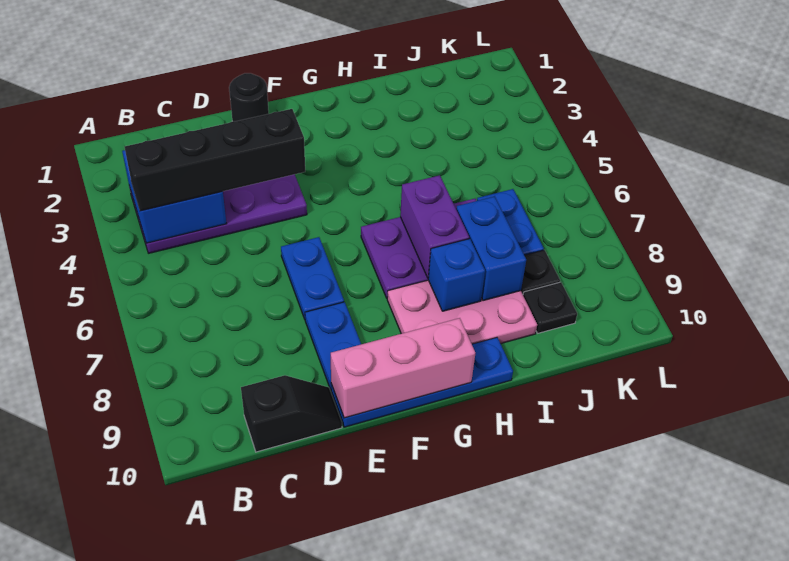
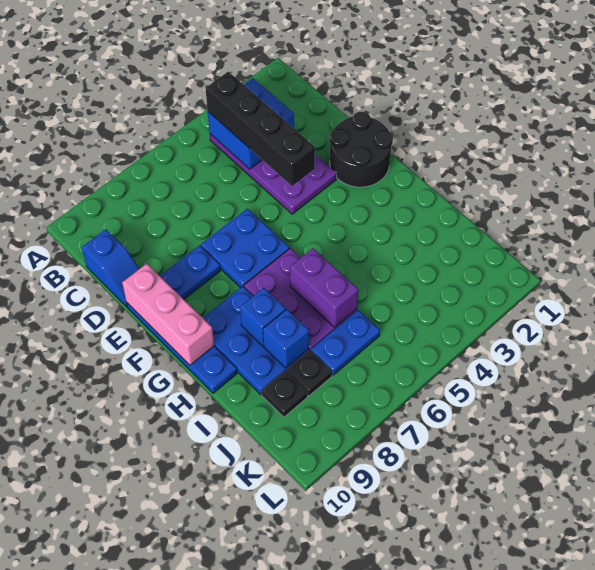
black slope C10:D10 level 1 top C -> blue slope C10:D10 level 1 top C
black round brick E1 level 1 -> black round brick E1:F2 level 1
blue plate E6:E7 level 1 -> blue plate E6:F7 level 1
pink plate G8:I9 level 1 -> blue plate G8:I9 level 1
purple brick H6:H7 level 2 -> purple brick H6:I6 level 2
blue brick I7:I8 level 2 -> blue brick I8 level 2

